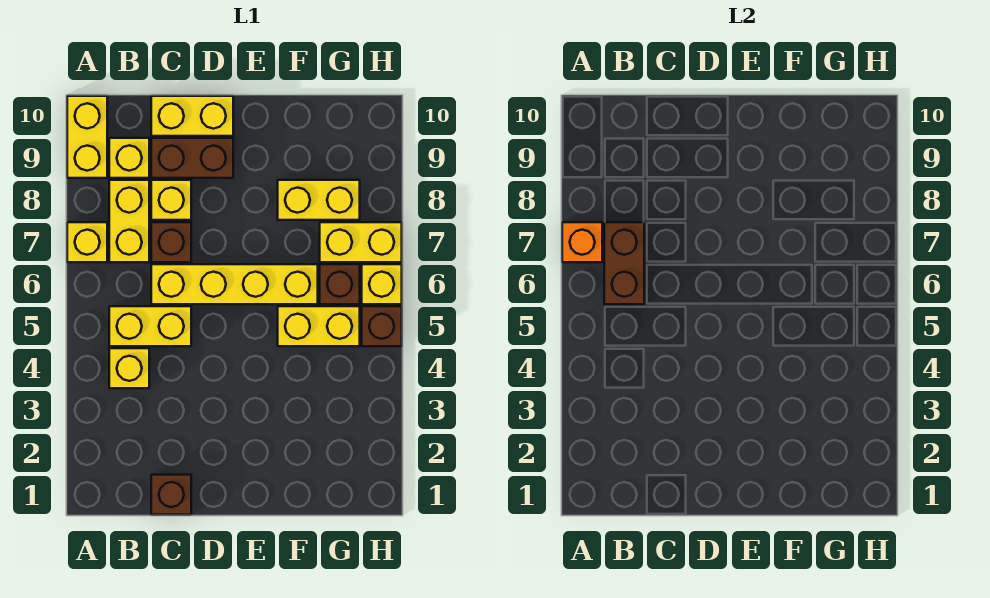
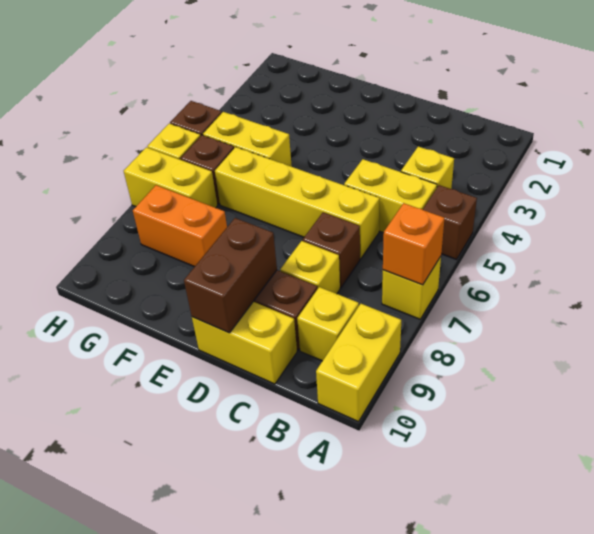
brown brick B6:B7 level 2 -> brown brick D9:D10 level 2
yellow brick B7:B8 level 1 -> none
brown brick C1 level 1 -> brown brick A5 level 1
yellow brick F8:G8 level 1 -> orange brick F8:G8 level 1

